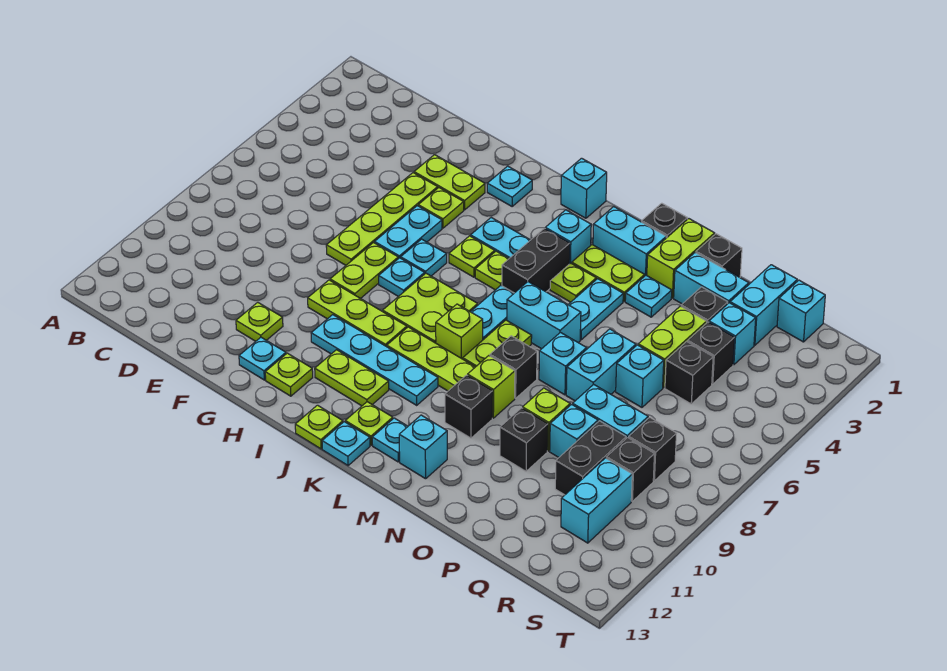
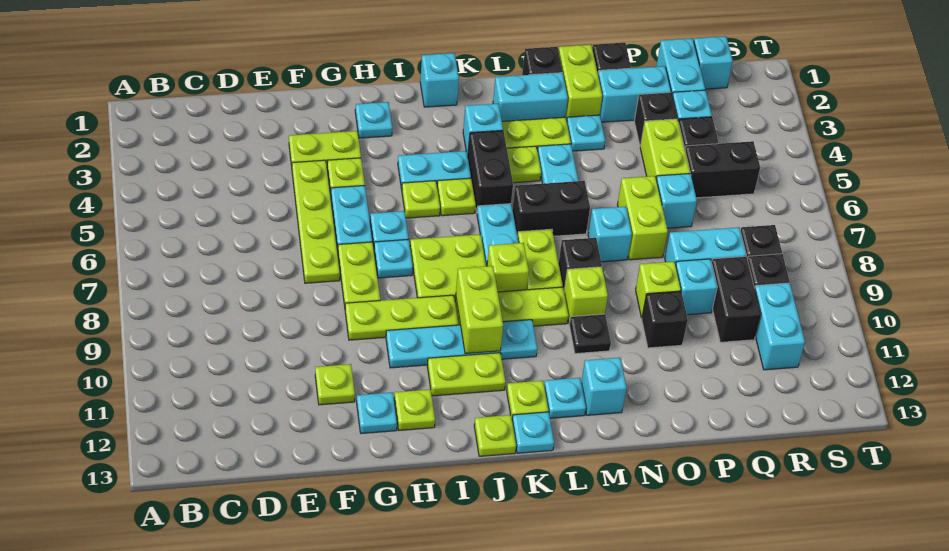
none -> lime brick J9:J10 level 2
cyan brick L6:M6 level 1 -> black brick L6:M6 level 1
black brick M10 level 1 -> black plate M10 level 1
cyan brick O6:O7 level 1 -> lime brick O6:O7 level 1
black brick Q5 level 1 -> black brick Q5:R5 level 1

